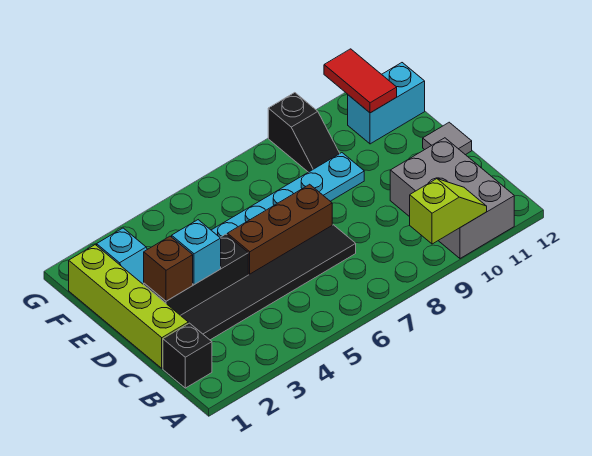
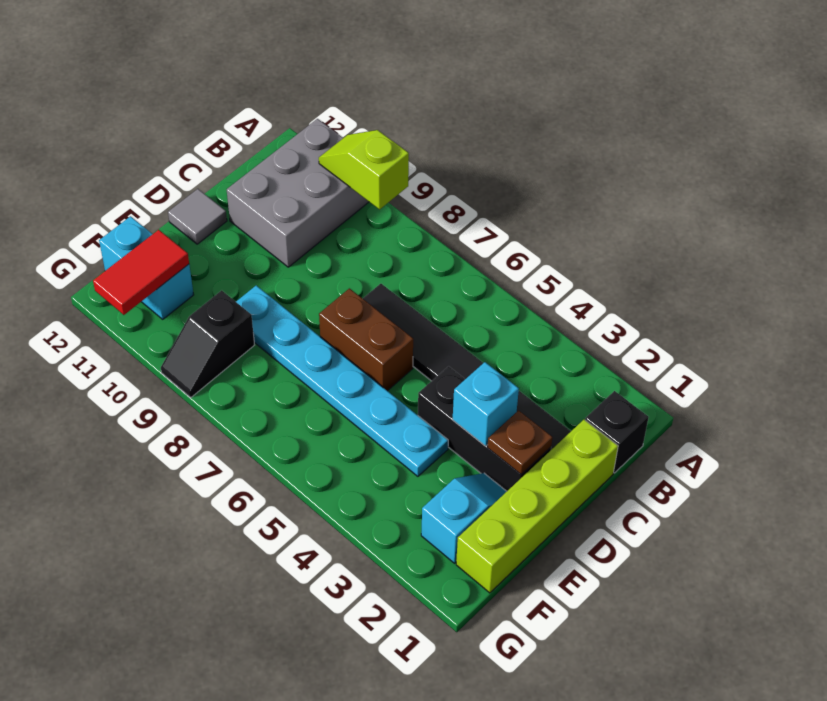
brown brick D2 level 2 -> brown plate D2 level 2
brown brick D5:D7 level 1 -> brown brick D6:D7 level 1
black slope F9:G9 level 1 top G -> black slope F9:G9 level 1 top F

